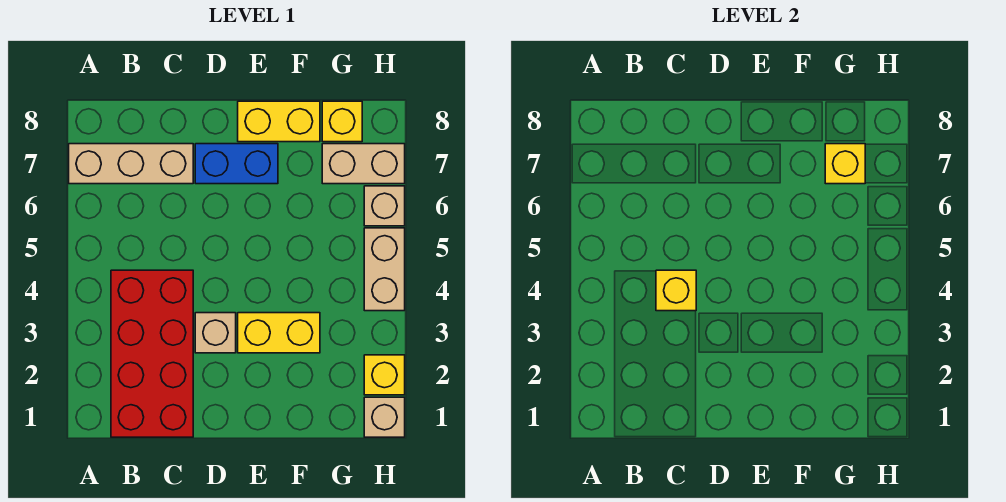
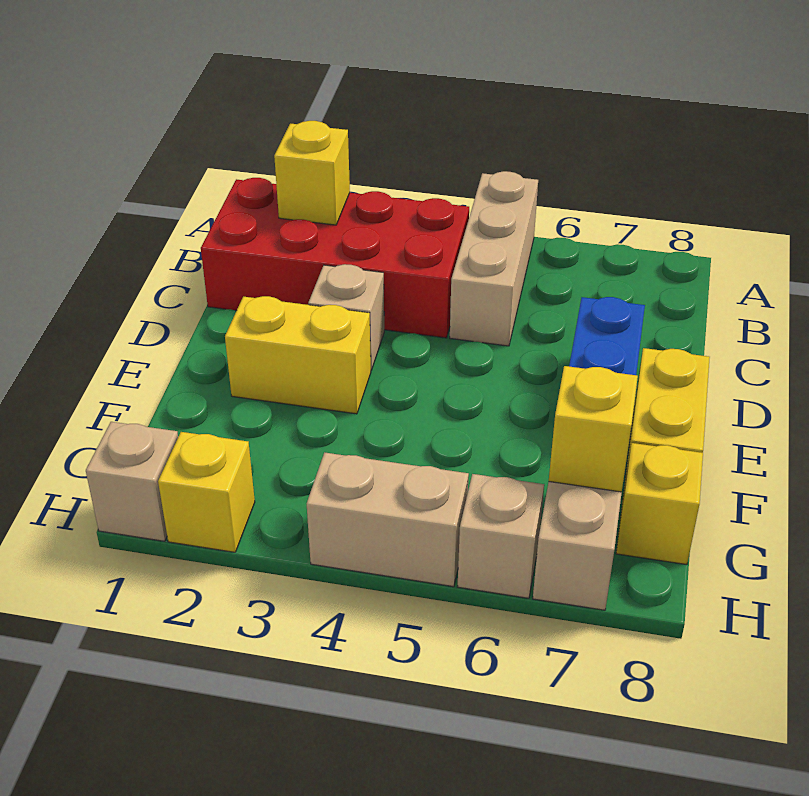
tan brick A7:C7 level 1 -> tan brick A5:C5 level 1
yellow brick C4 level 2 -> yellow brick B2 level 2
yellow brick E3:F3 level 1 -> yellow brick E2:E3 level 1

